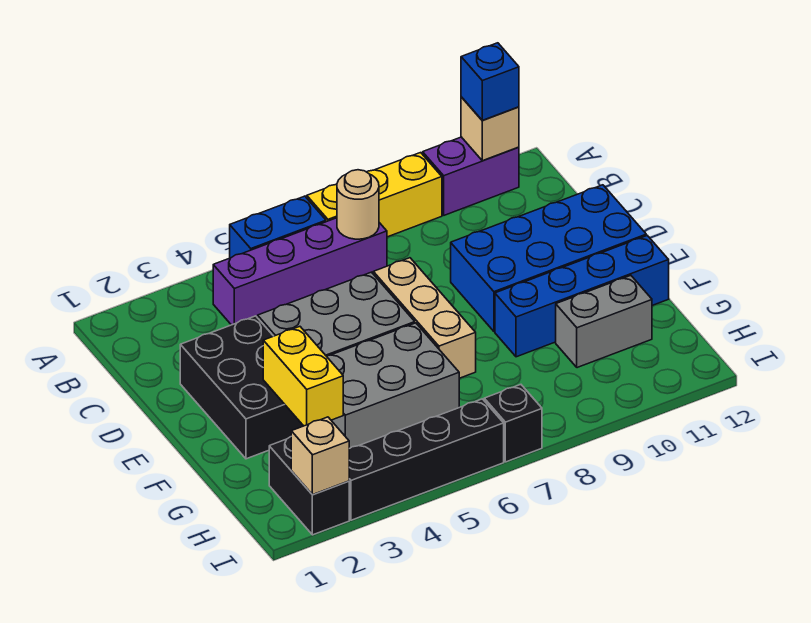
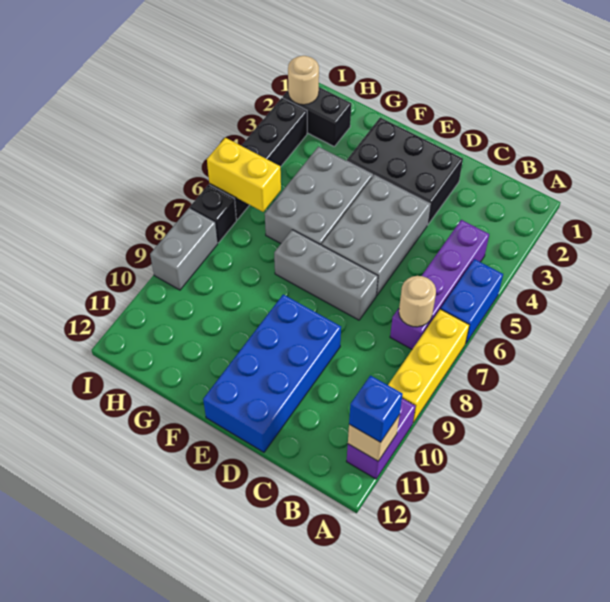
tan brick D7:F7 level 1 -> grey brick D7:F7 level 1
yellow brick F3:G3 level 2 -> yellow brick H6:I6 level 2
blue brick F9:F12 level 1 -> none
grey brick G10:G11 level 1 -> grey brick I8:I9 level 1
tan brick I2 level 2 -> tan round brick I2 level 2

